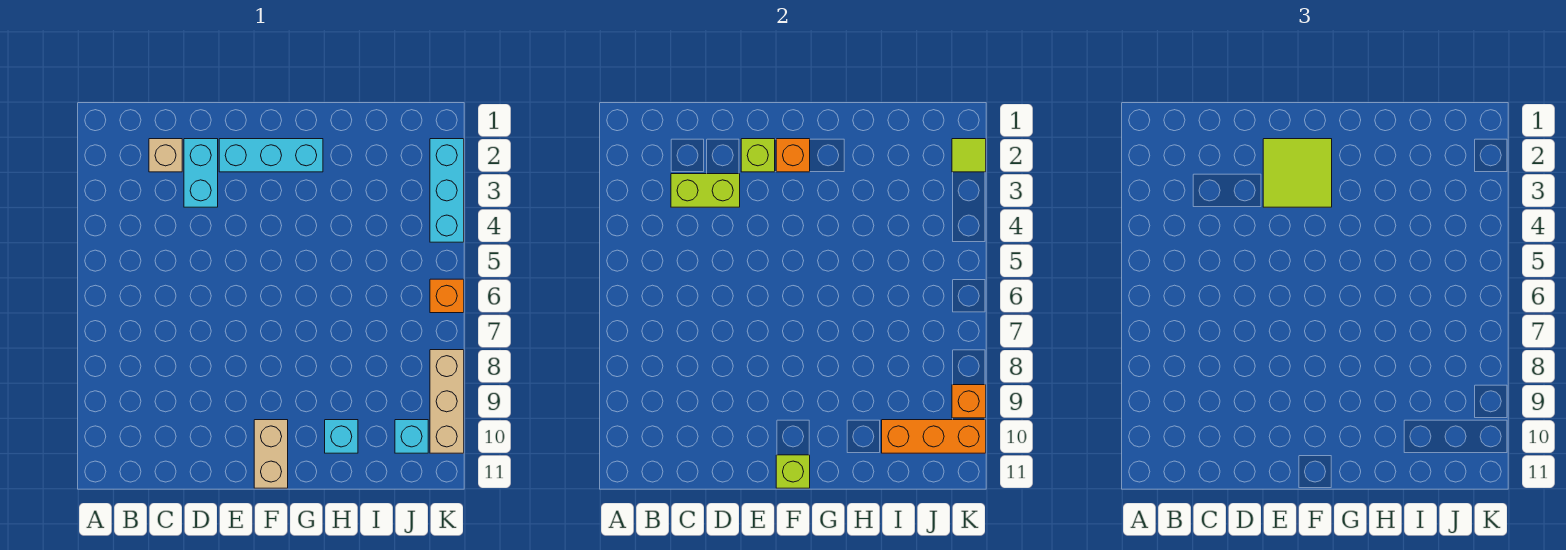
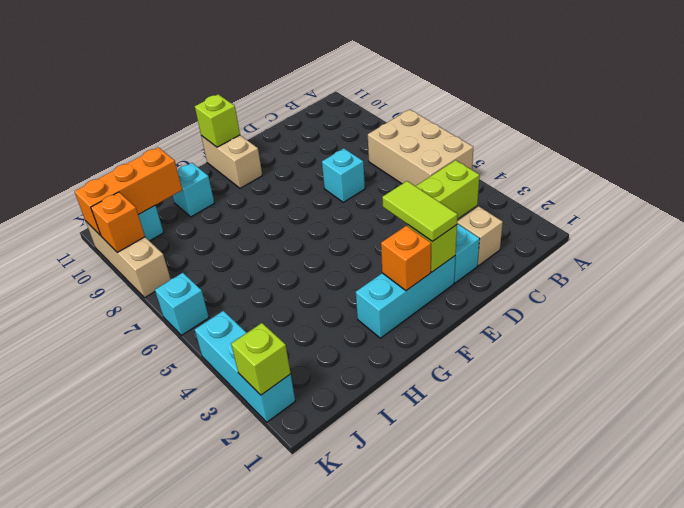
none -> tan brick A5:B7 level 1
none -> cyan brick D7 level 1
lime tile E2:F3 level 3 -> lime tile E2:E3 level 3
lime tile K2 level 2 -> lime brick K2 level 2
orange brick K6 level 1 -> cyan brick K6 level 1

